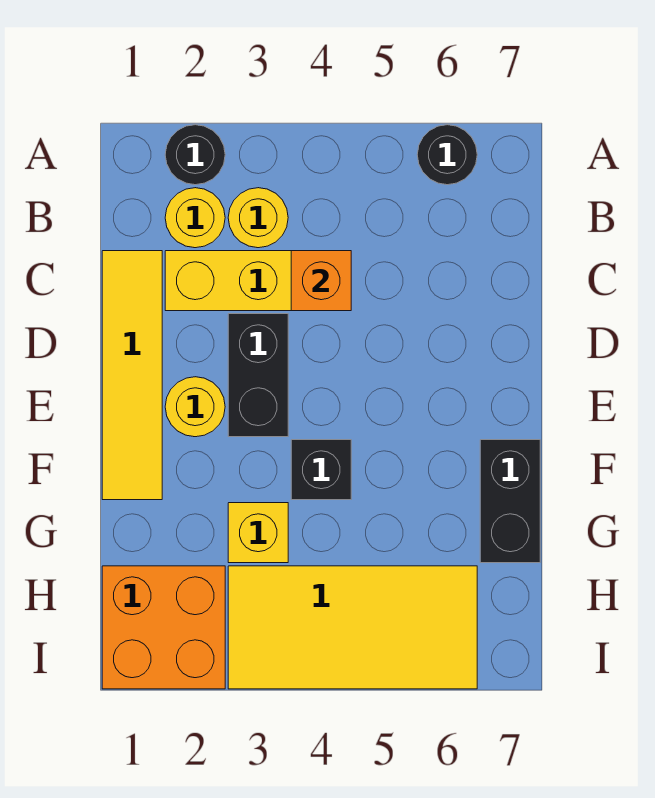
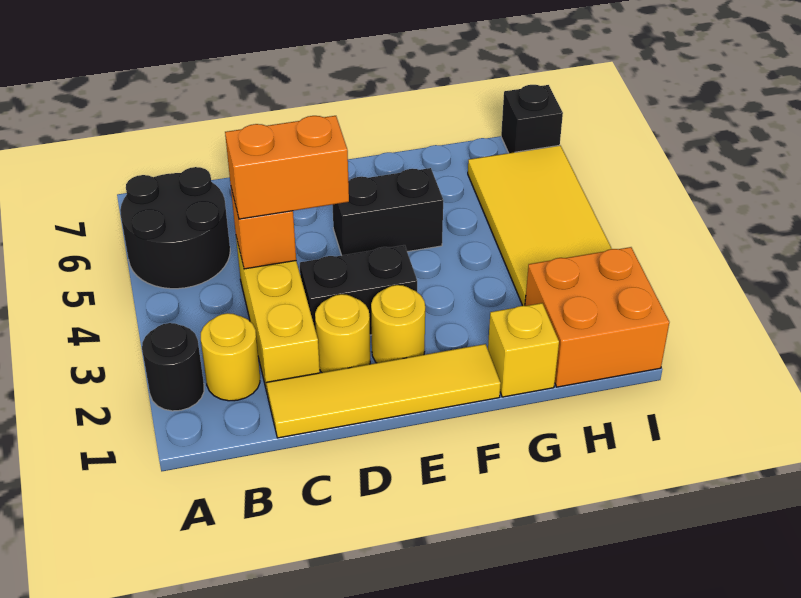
black round brick A6 level 1 -> black round brick A5:B6 level 1
yellow round brick B3 level 1 -> yellow round brick D2 level 1
none -> orange brick C4:D4 level 3
black brick F4 level 1 -> black brick I7 level 1
black brick F7:G7 level 1 -> black brick E5:F5 level 1
yellow brick G3 level 1 -> yellow brick G1 level 1

